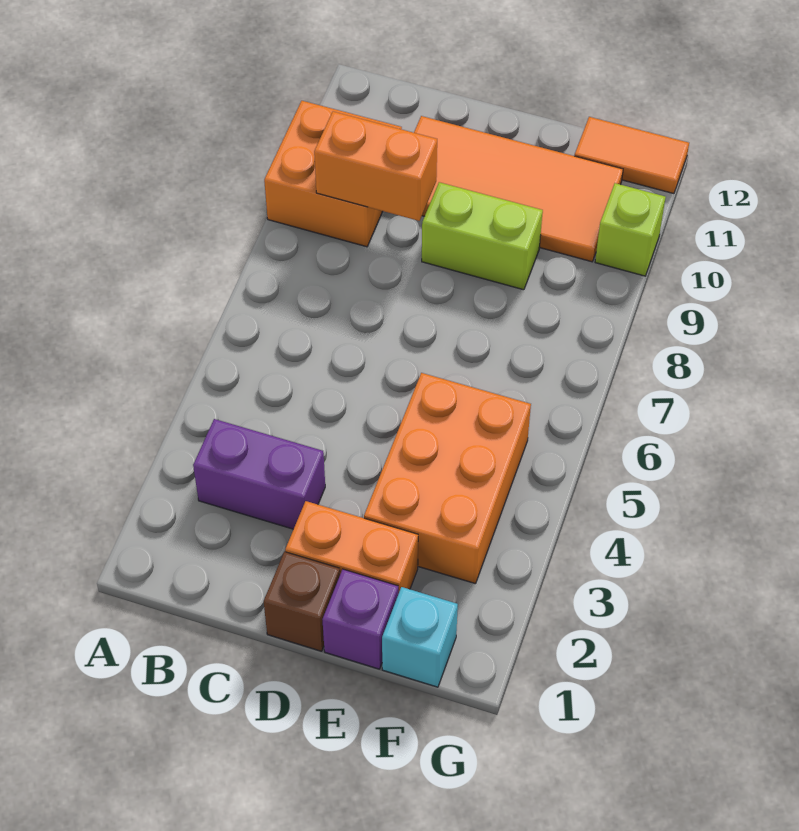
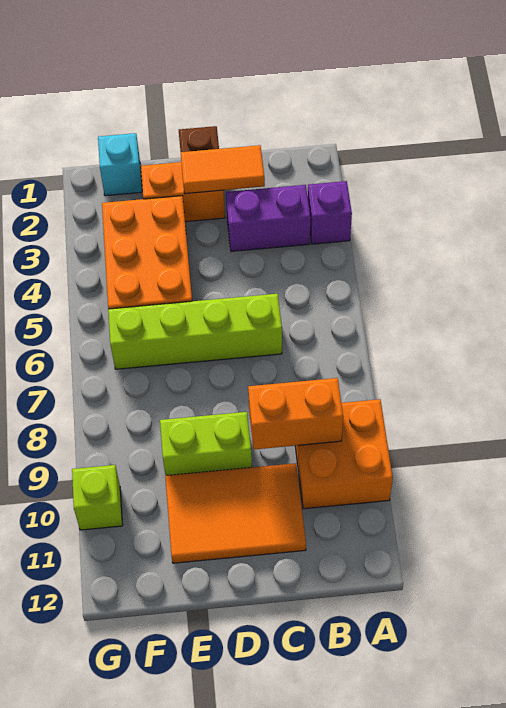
none -> lime brick C6:F6 level 1
orange tile C10:F11 level 1 -> orange tile C10:E11 level 1
purple brick E1 level 1 -> purple brick A3 level 1
orange tile F12:G12 level 1 -> orange tile C2:D2 level 2

